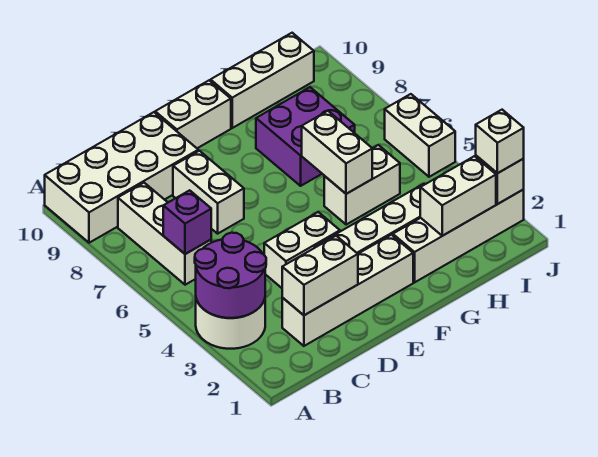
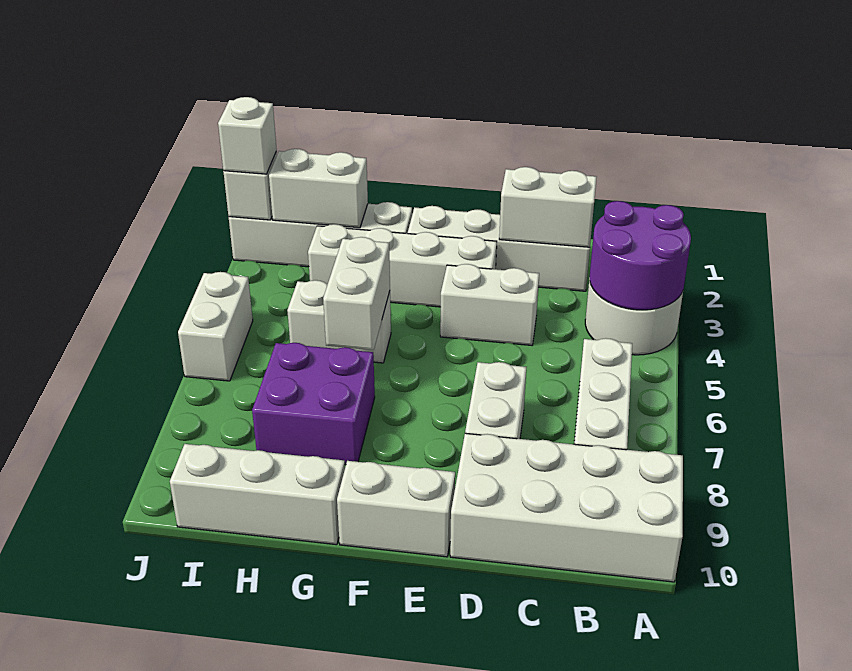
purple brick B6 level 2 -> none

